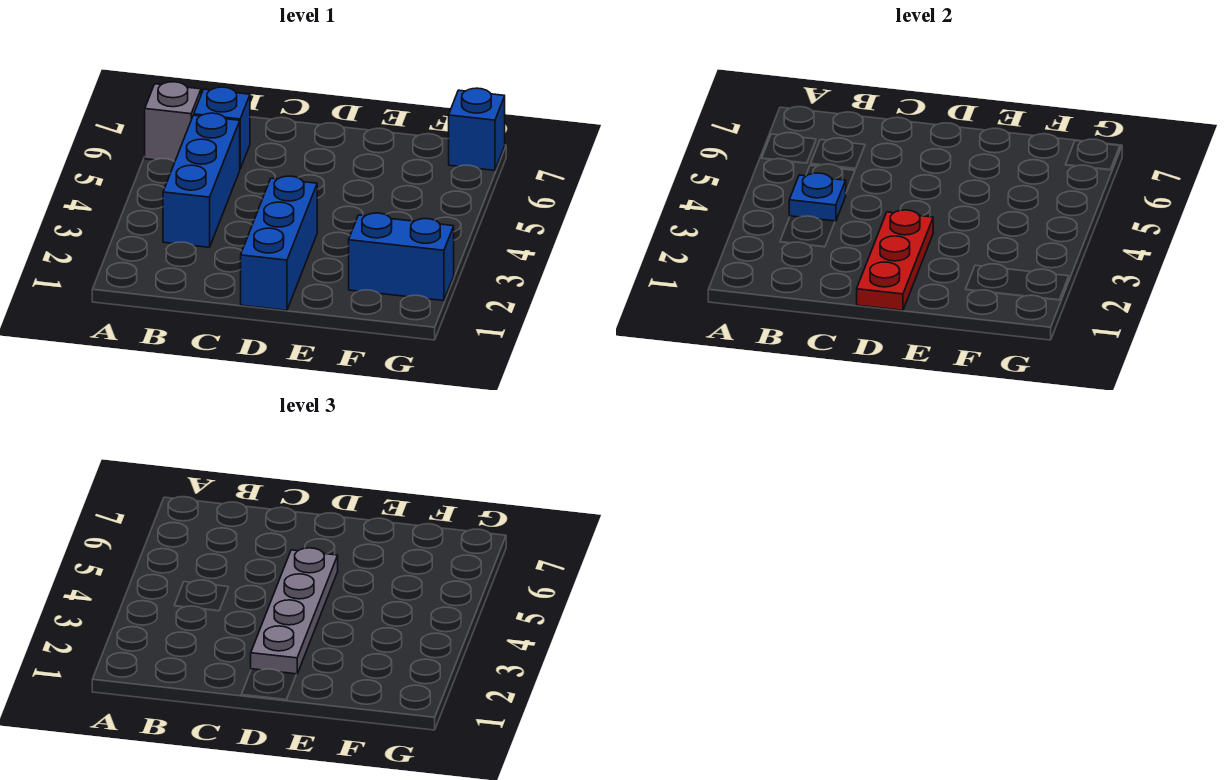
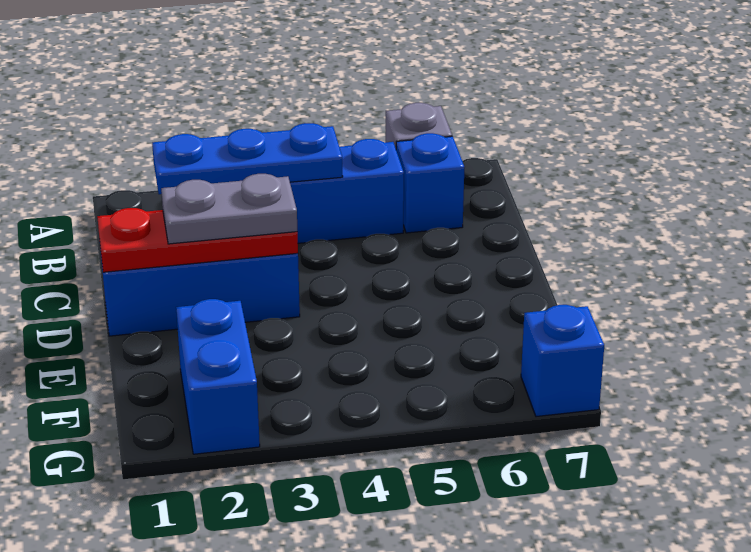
blue plate B4 level 2 -> blue plate B2:B4 level 2
grey plate D2:D5 level 3 -> grey plate D2:D3 level 3

